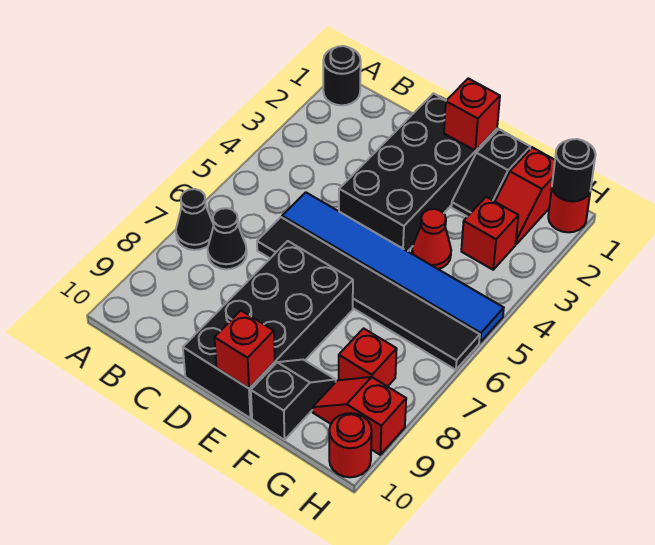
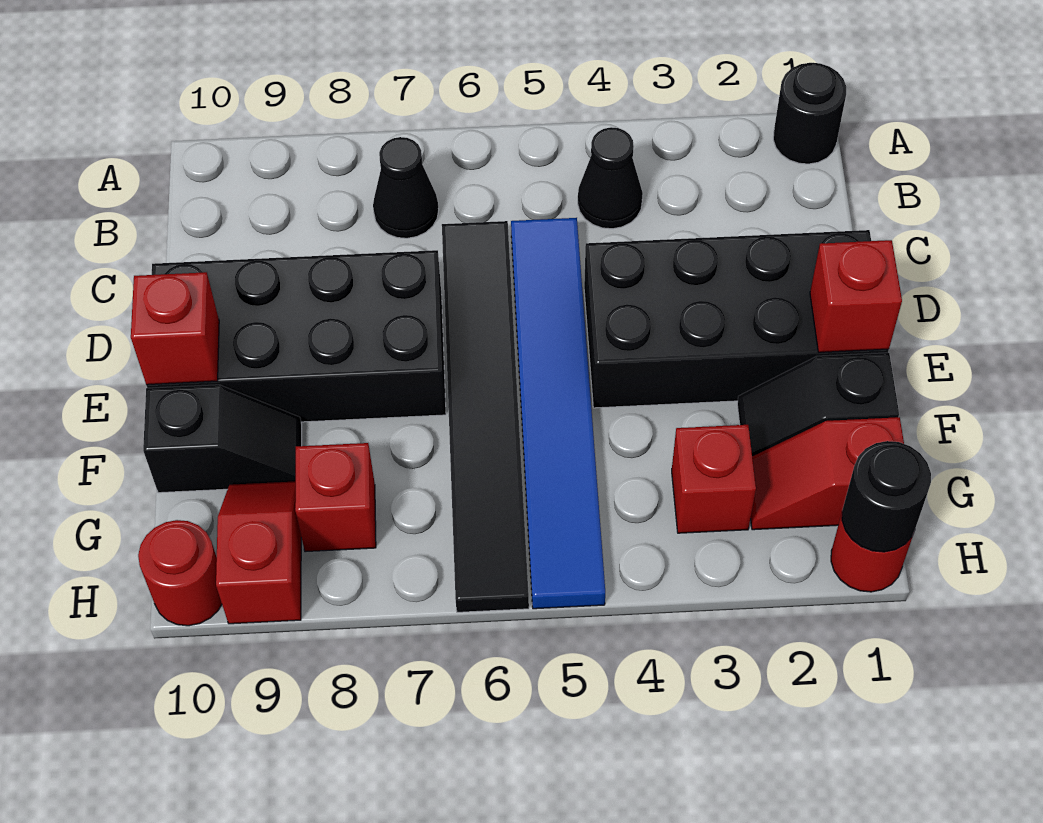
black cone A7 level 1 -> black cone B4 level 1
red cone F4 level 1 -> none

